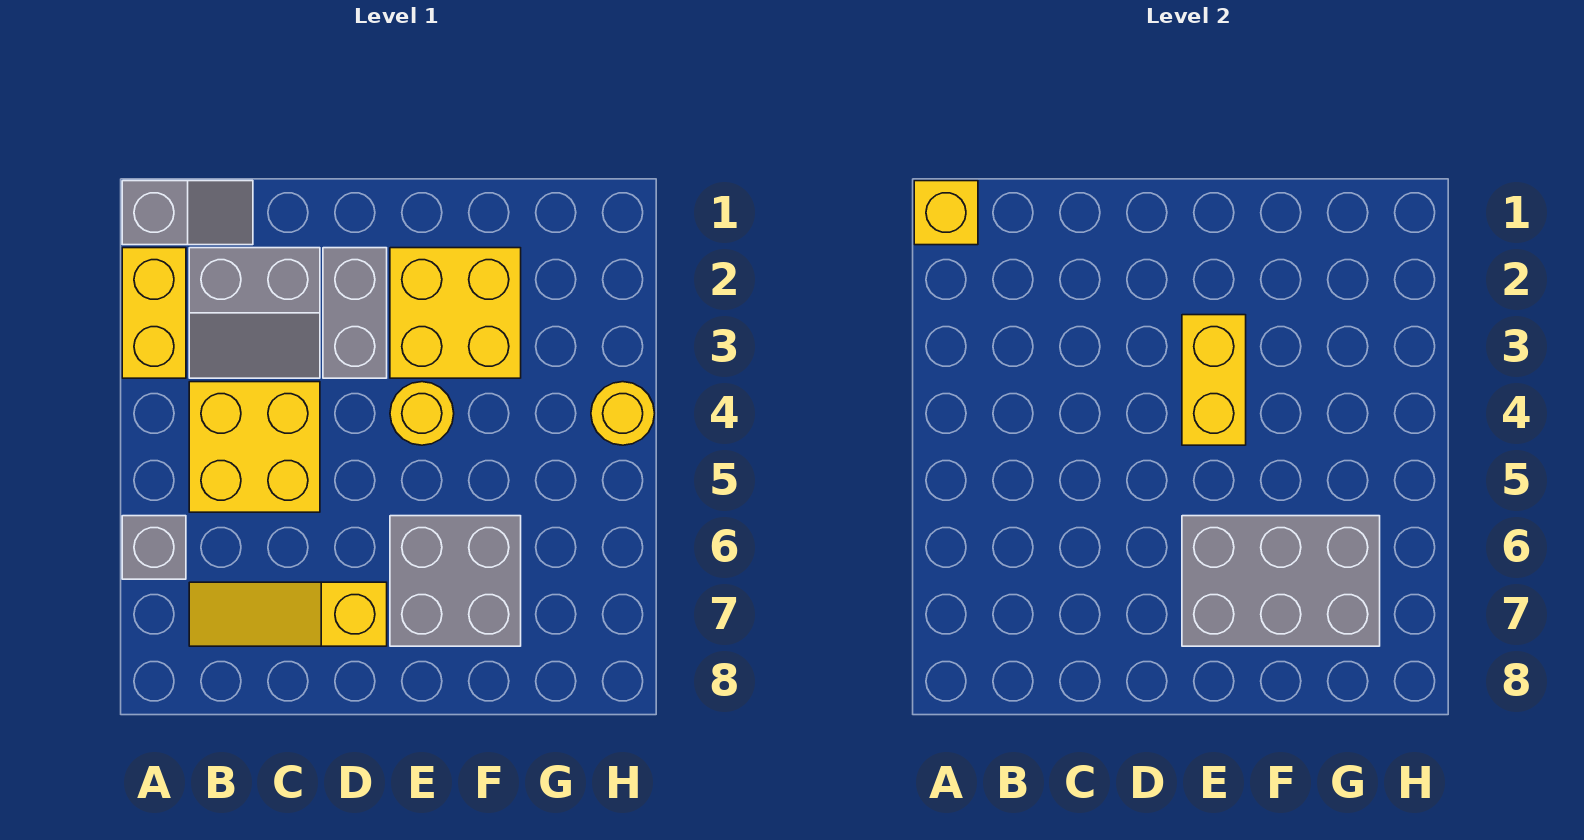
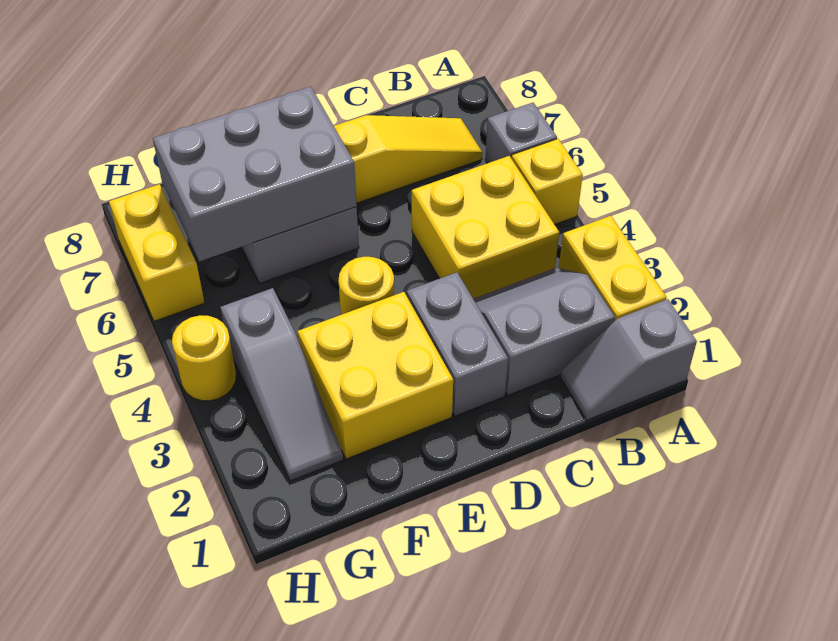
yellow brick A1 level 2 -> yellow brick A5 level 1
yellow brick E3:E4 level 2 -> yellow brick H6:H7 level 1
none -> grey slope G2:G4 level 1 top 4

